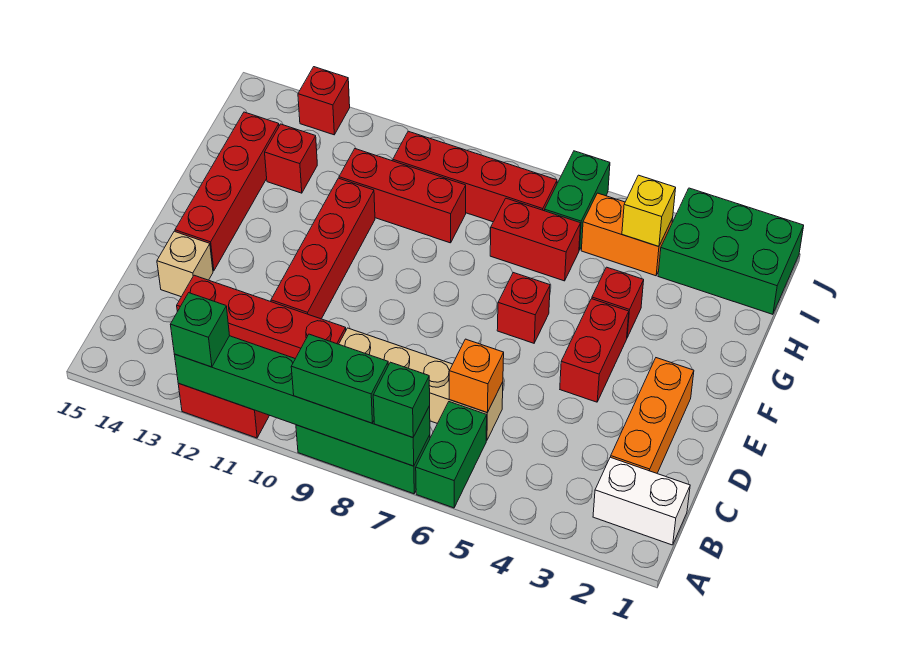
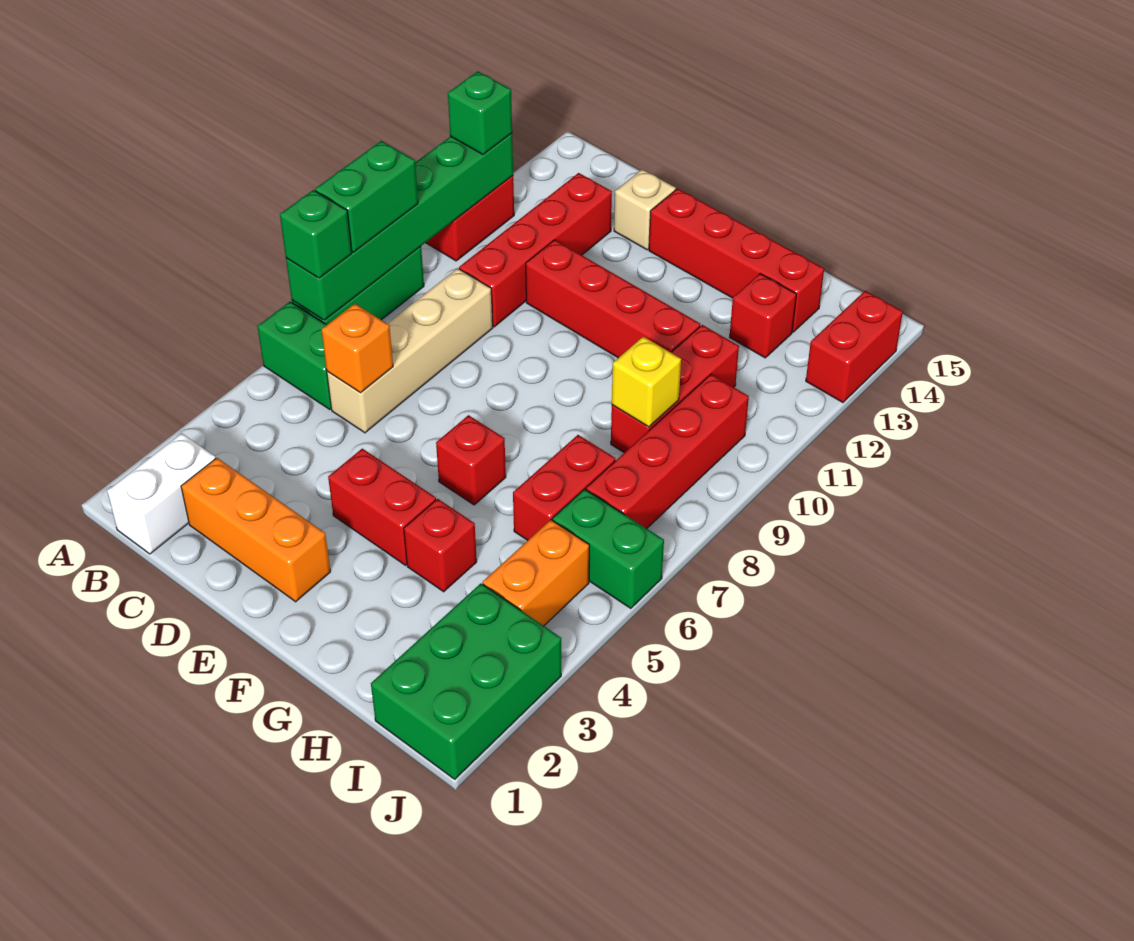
yellow brick I4 level 2 -> yellow brick H9 level 2
red brick J13 level 1 -> red brick J13:J14 level 1

